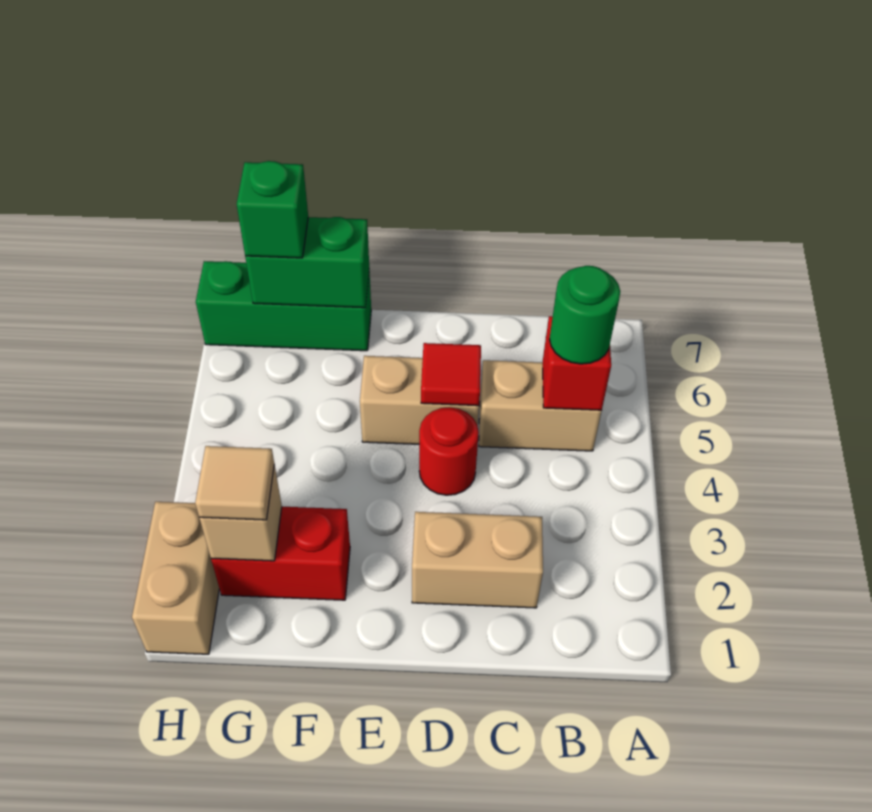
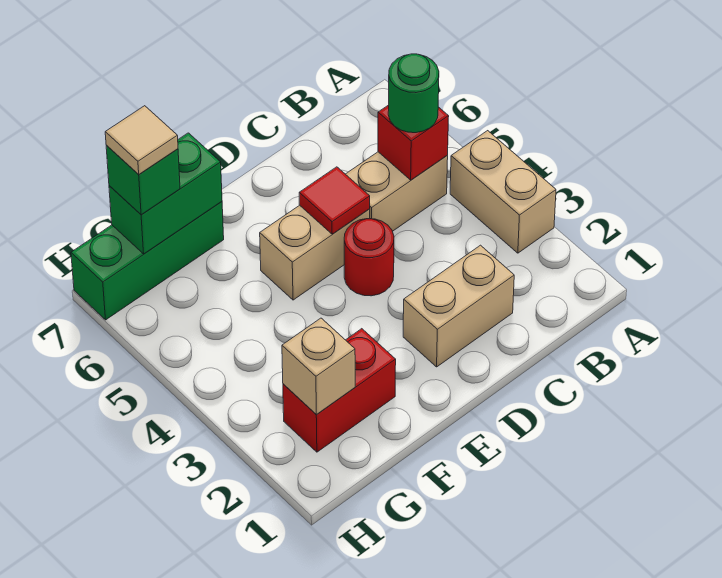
tan tile G2 level 3 -> tan tile G7 level 4
tan brick H1:H2 level 1 -> tan brick A3:A4 level 1

